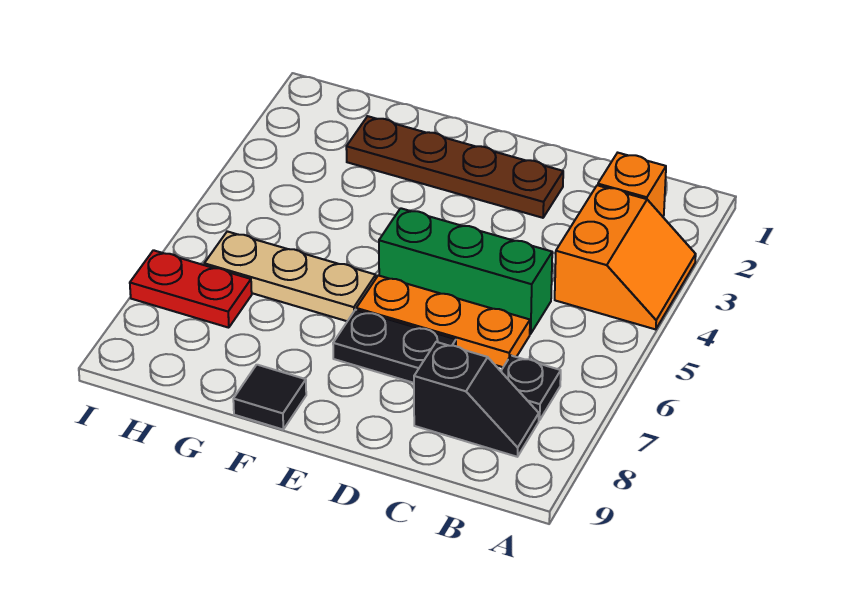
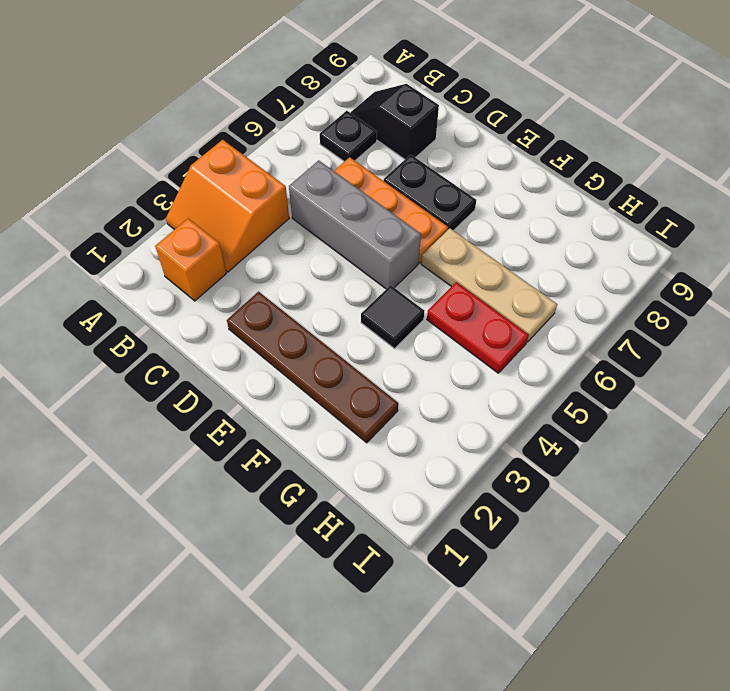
orange slope A3:B4 level 1 top B -> orange slope A3:B4 level 1 top 4
green brick C5:E5 level 1 -> grey brick C5:E5 level 1
black tile F9 level 1 -> black tile F4 level 1
red plate H7:I7 level 1 -> red plate G5:H5 level 1

